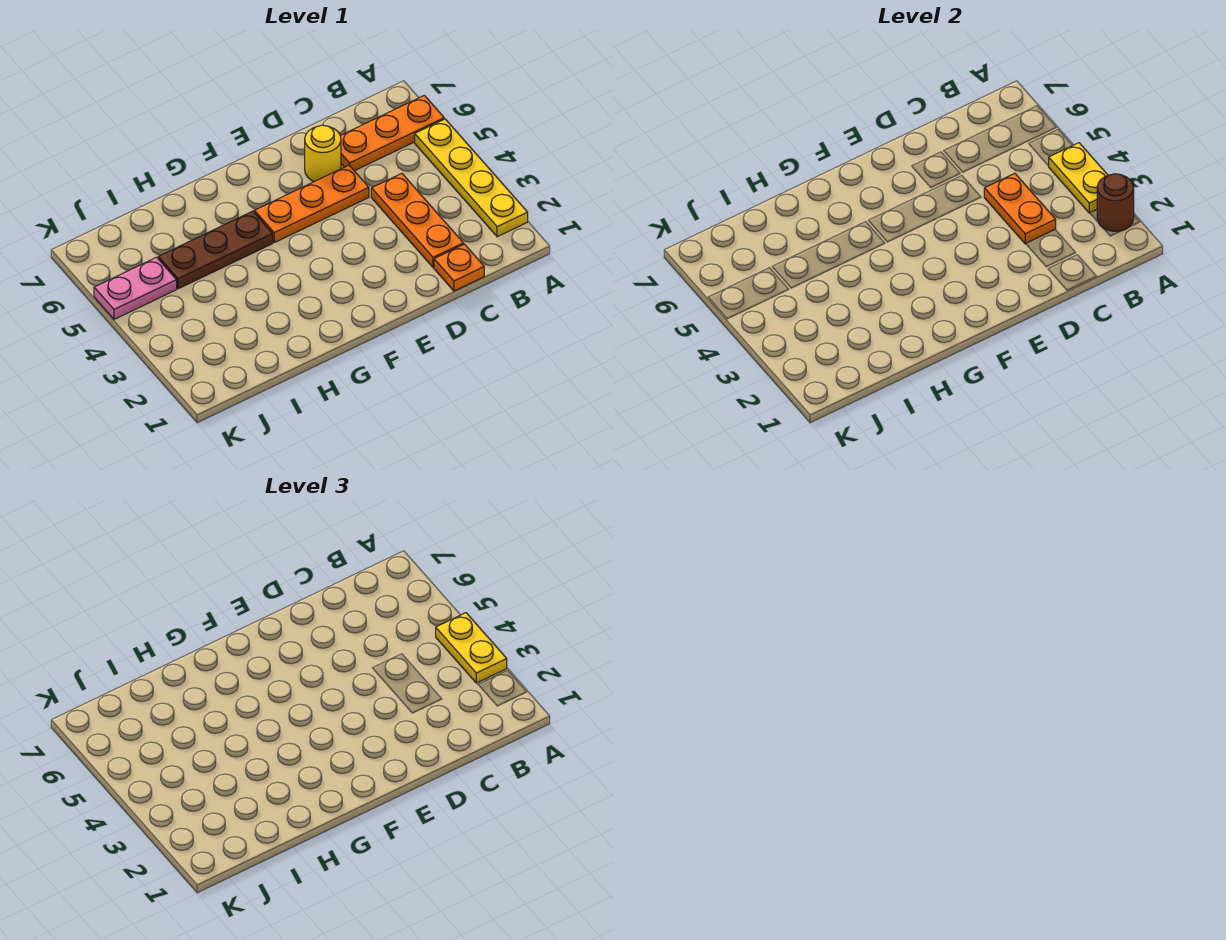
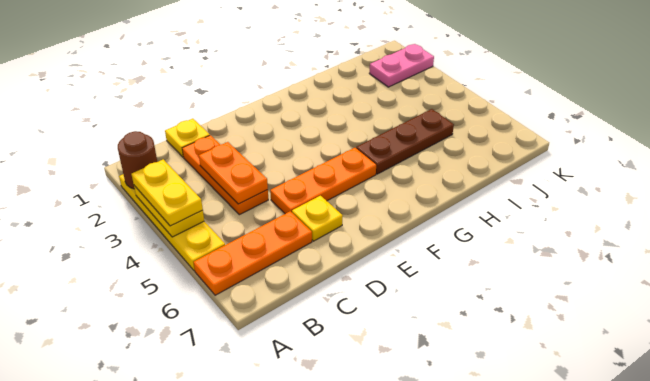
orange plate C1 level 1 -> yellow plate C1 level 1
yellow round brick D6 level 1 -> yellow plate D6 level 1
pink plate J5:K5 level 1 -> pink plate J2:K2 level 1

